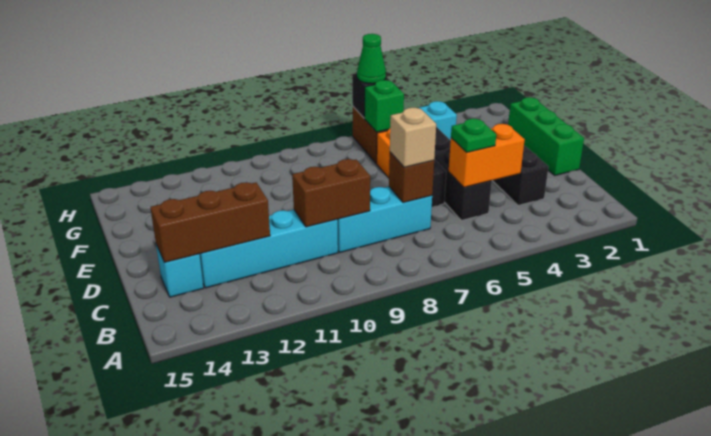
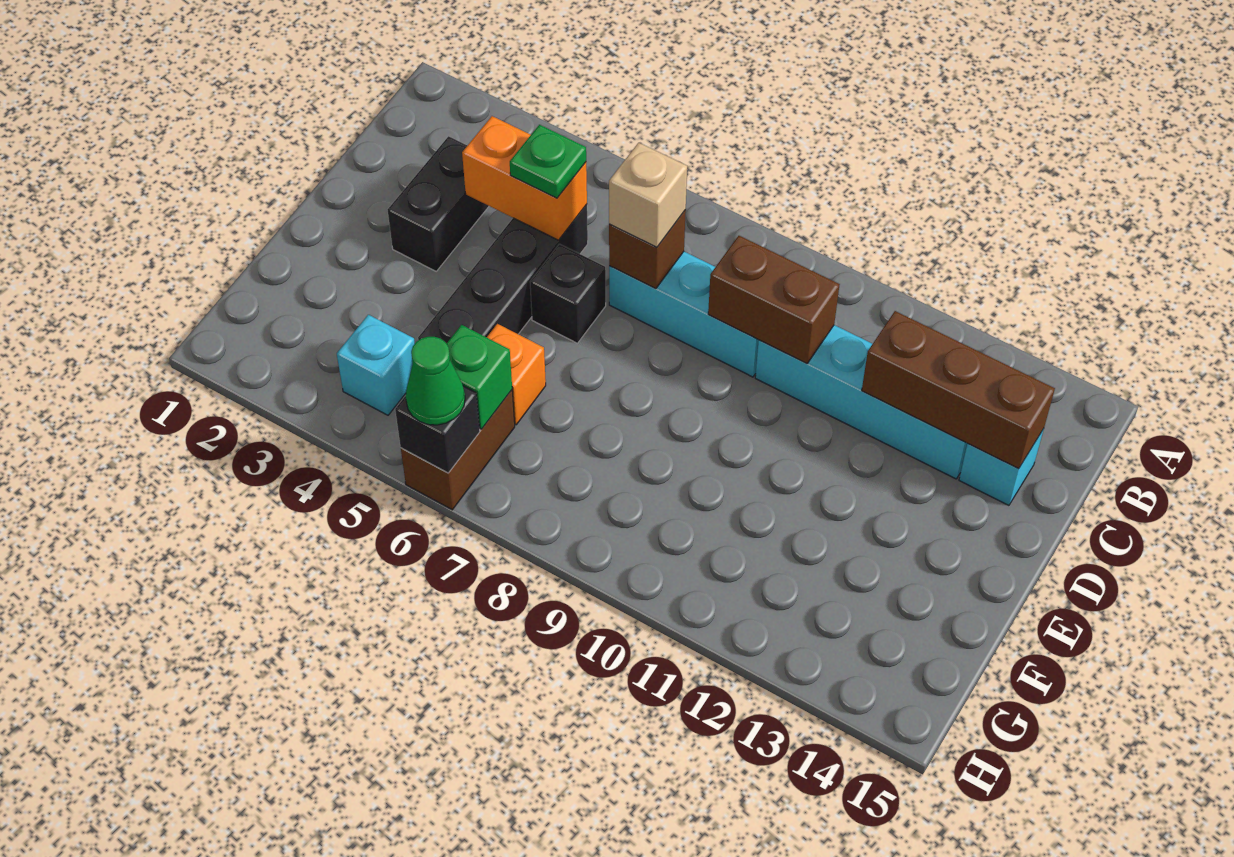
green brick D1:F1 level 1 -> none

